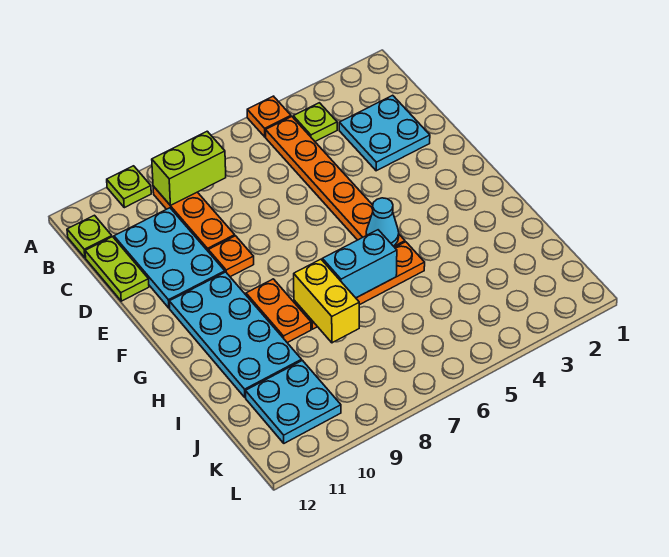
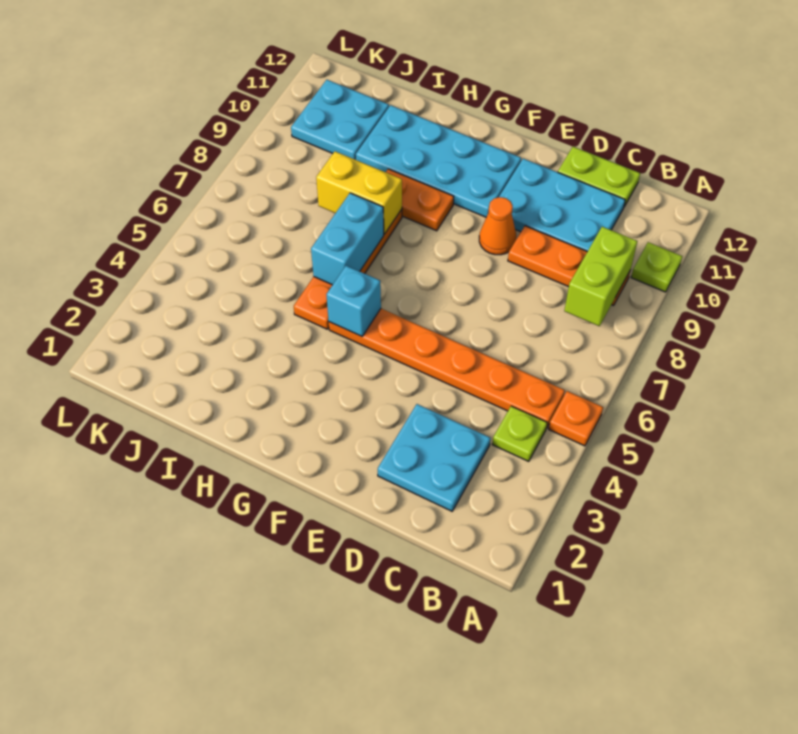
lime plate B12 level 1 -> none
orange plate E9 level 1 -> orange cone E9 level 1
cyan cone G5 level 2 -> cyan brick G5 level 2

